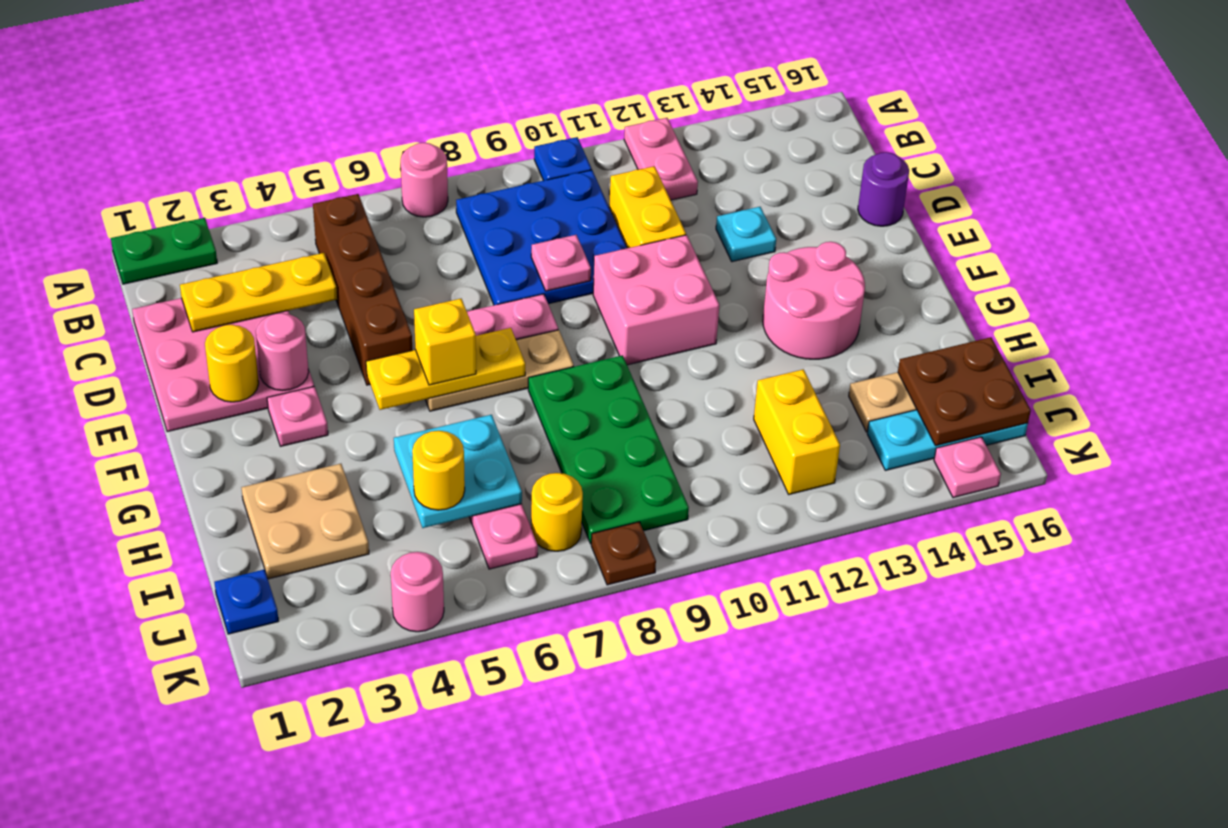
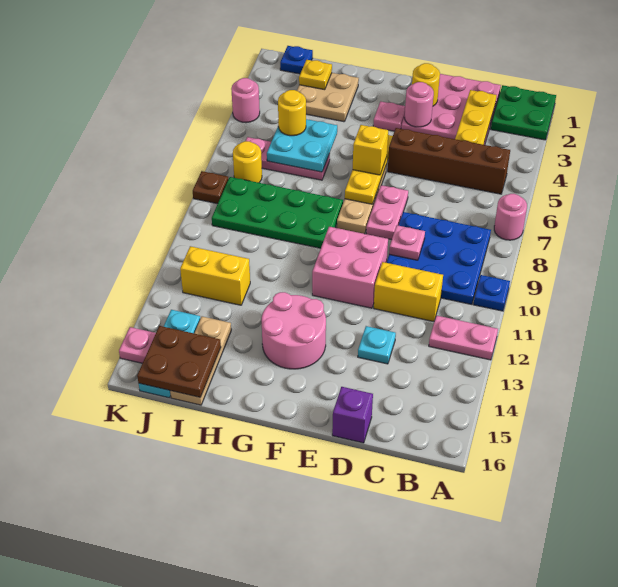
green plate A1:A2 level 1 -> green plate A1:B2 level 1
purple round brick D16 level 1 -> purple brick D16 level 1
none -> yellow plate I2 level 2

